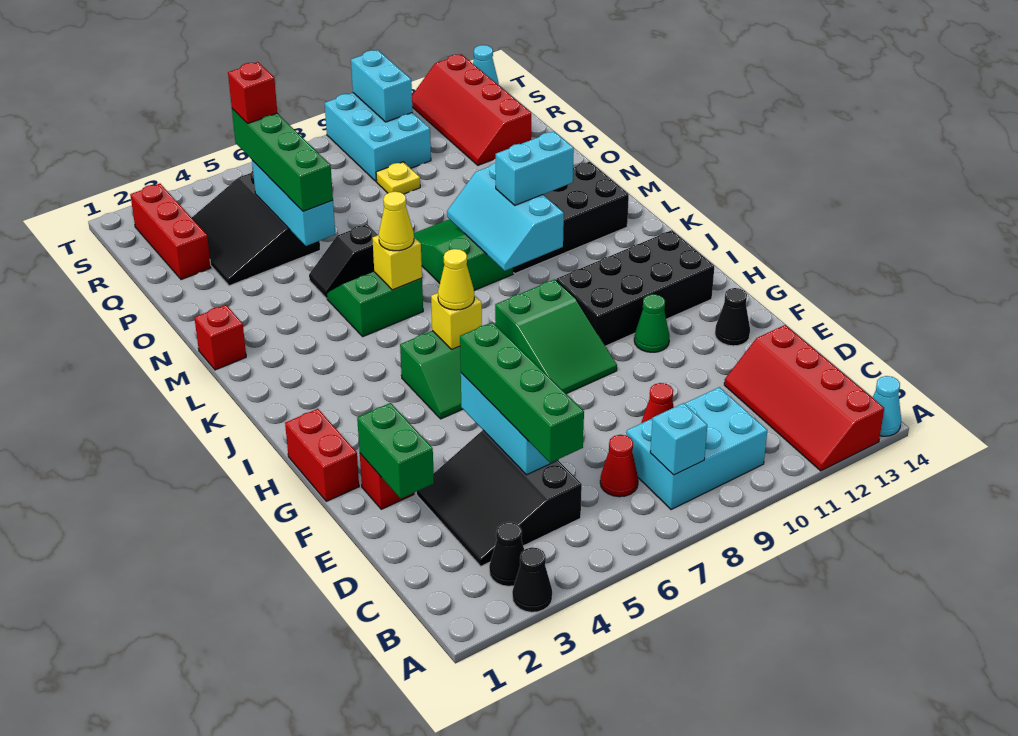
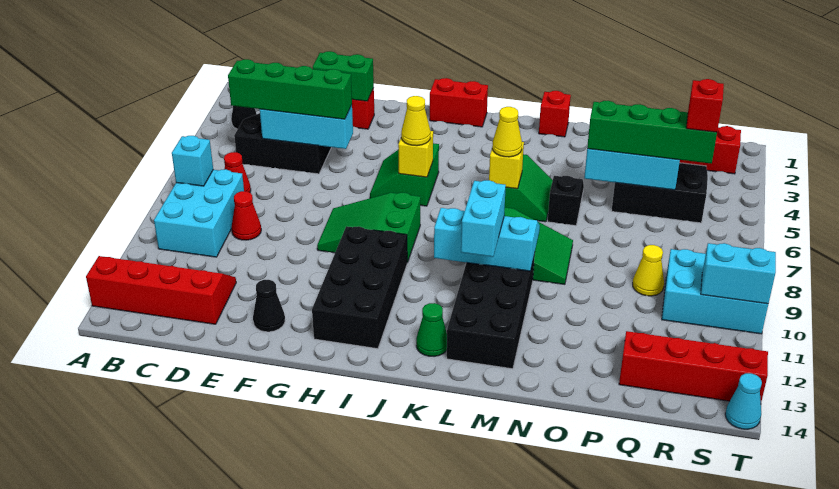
black cone A3 level 1 -> none
cyan cone A14 level 1 -> none
red brick G1:H1 level 1 -> red brick I1:J1 level 1
green cone G11 level 1 -> green cone K13 level 1
yellow plate Q9 level 1 -> yellow cone Q9 level 1

